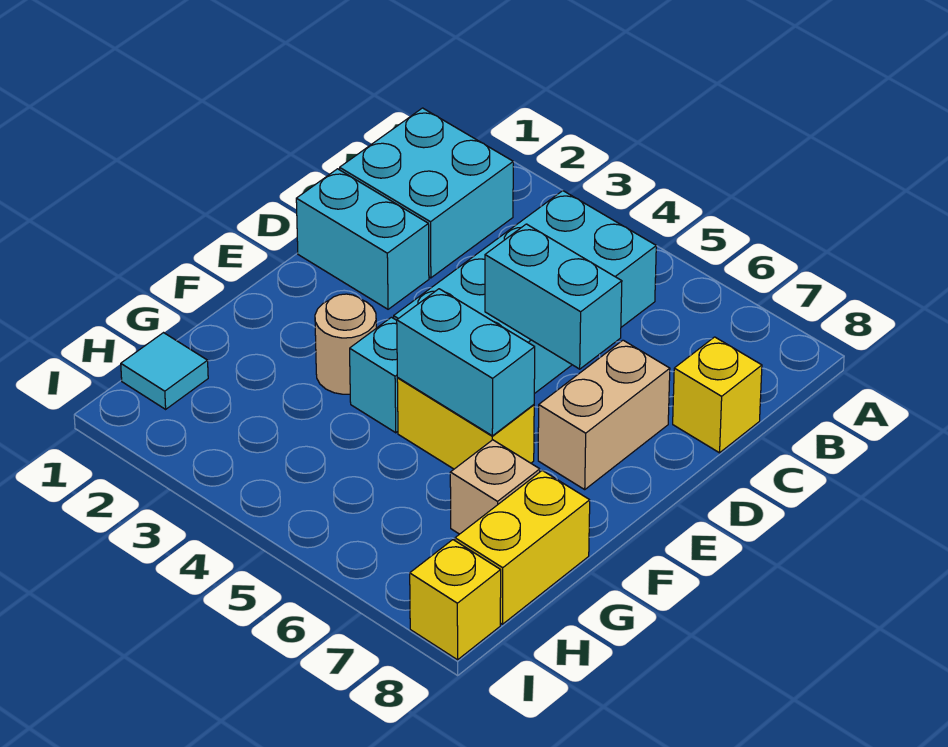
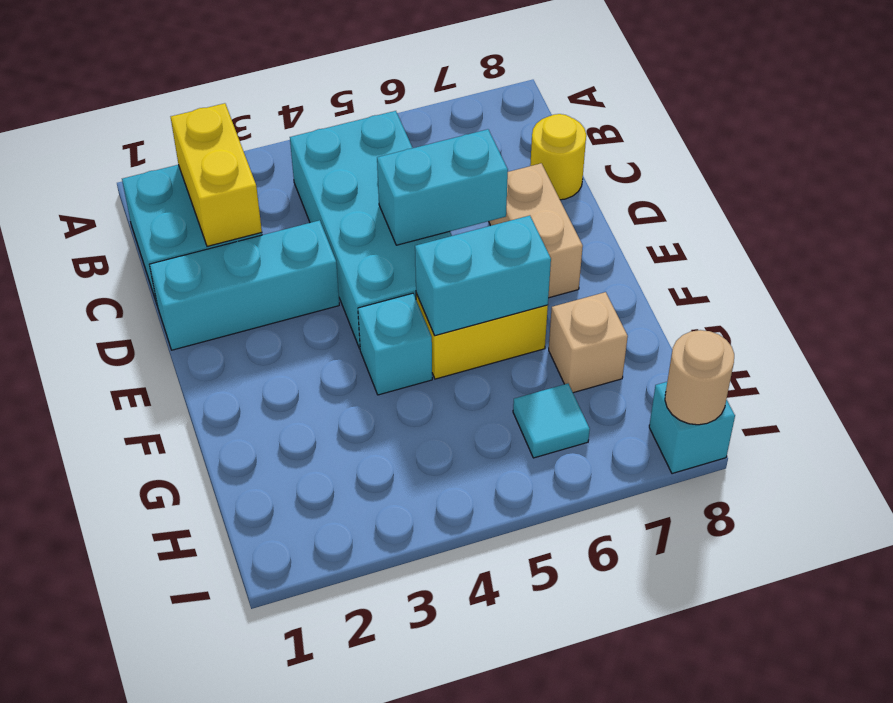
yellow brick C8 level 1 -> yellow round brick C8 level 1
cyan brick D1:D2 level 1 -> cyan brick D1:D3 level 1
tan round brick F3 level 1 -> tan round brick I8 level 2
yellow brick G8:H8 level 1 -> yellow brick B2:C2 level 2
cyan tile H1 level 1 -> cyan tile H6 level 1
yellow brick I8 level 1 -> cyan brick I8 level 1

